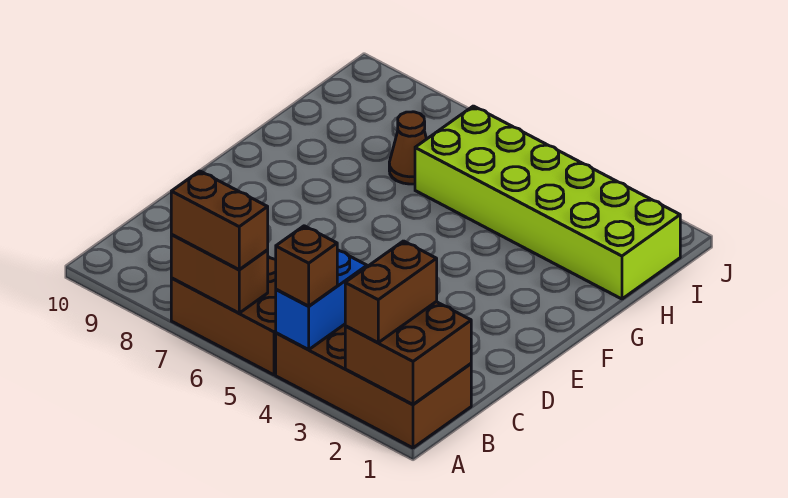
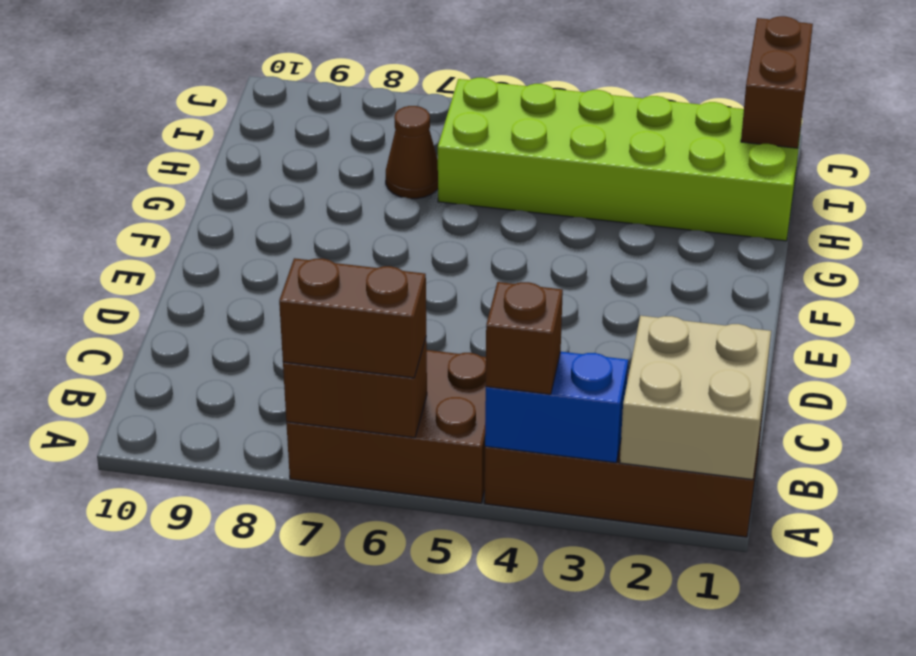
brown brick A1:B2 level 2 -> tan brick A1:B2 level 2
brown brick A2:B2 level 3 -> brown brick I1:J1 level 2
blue brick A4:B4 level 2 -> blue brick A3:A4 level 2

